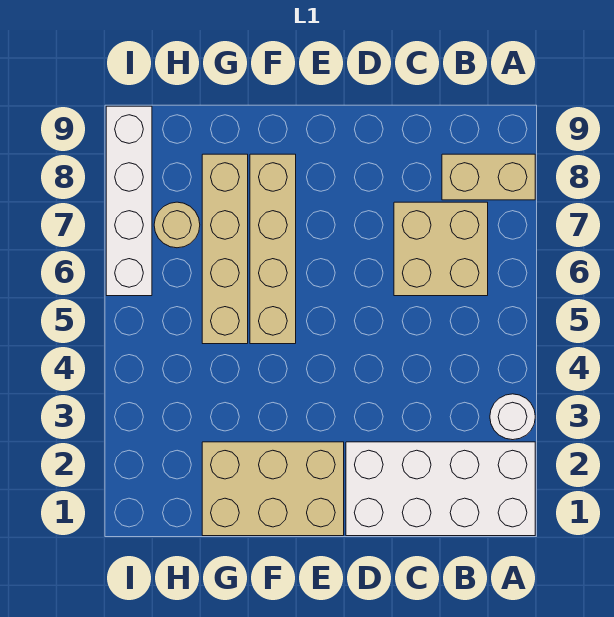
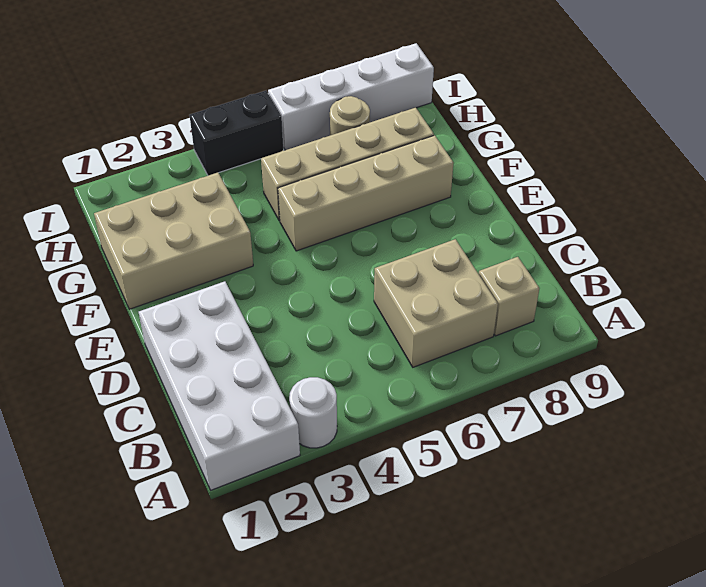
tan brick A8:B8 level 1 -> tan brick B8 level 1
tan brick E1:G2 level 1 -> tan brick F1:G3 level 1
none -> black brick I4:I5 level 1

